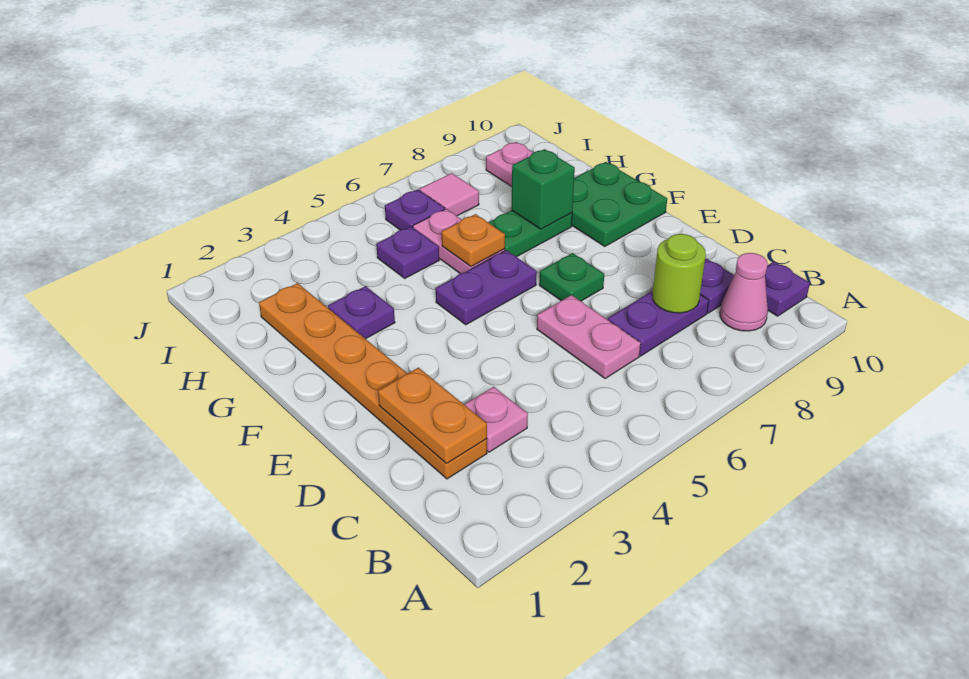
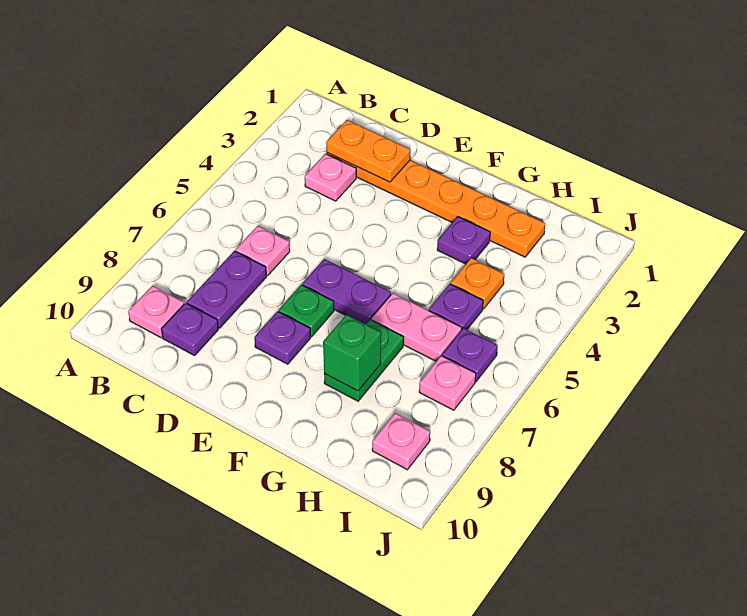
pink cone B9 level 1 -> pink plate B9 level 1
purple plate B10 level 1 -> purple plate E8 level 1
pink plate C6:D6 level 1 -> pink plate C6 level 1
lime round brick C8 level 2 -> none
purple plate F5:F6 level 1 -> purple plate E6:F6 level 1
green plate F9:G10 level 1 -> none
orange plate G6 level 2 -> orange plate H4 level 1
pink tile I7 level 1 -> pink plate I7 level 1

